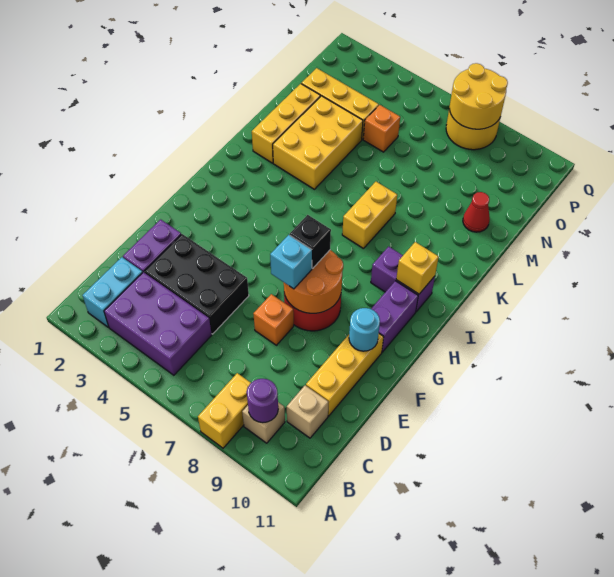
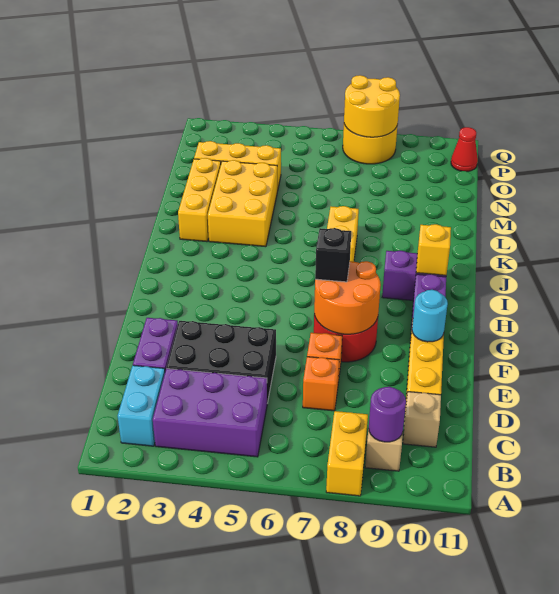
cyan brick F7 level 3 -> none
red cone M10 level 1 -> red cone P11 level 1
orange brick N5 level 1 -> orange brick D7 level 1

